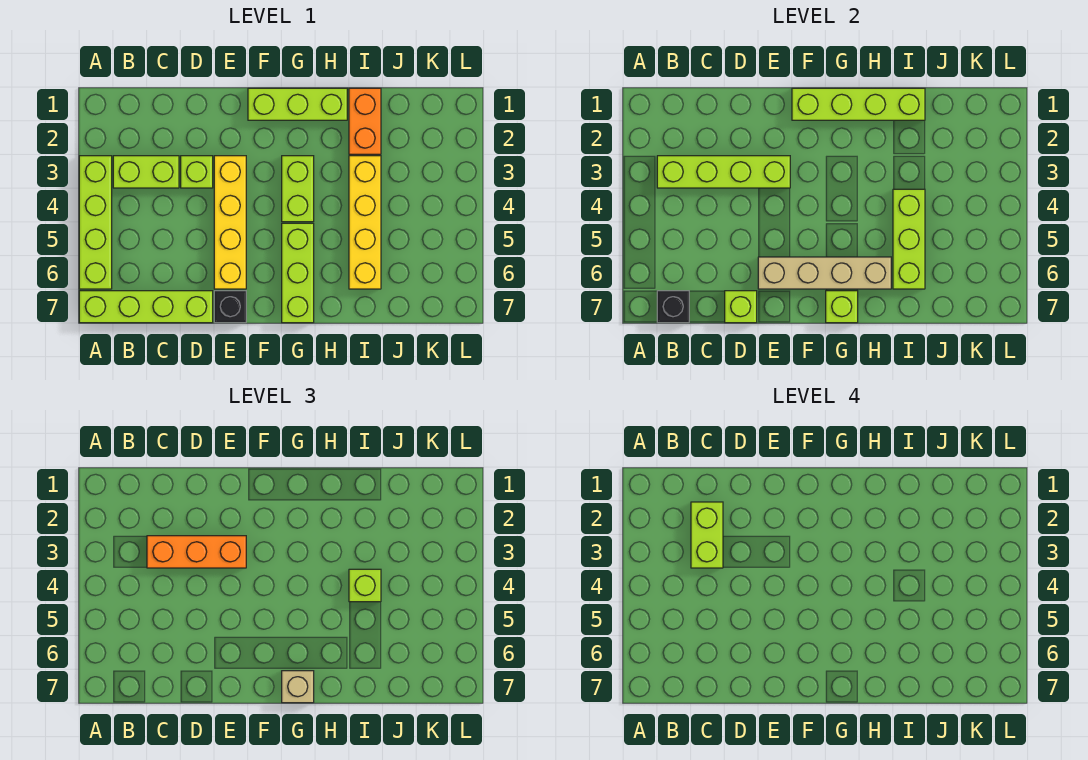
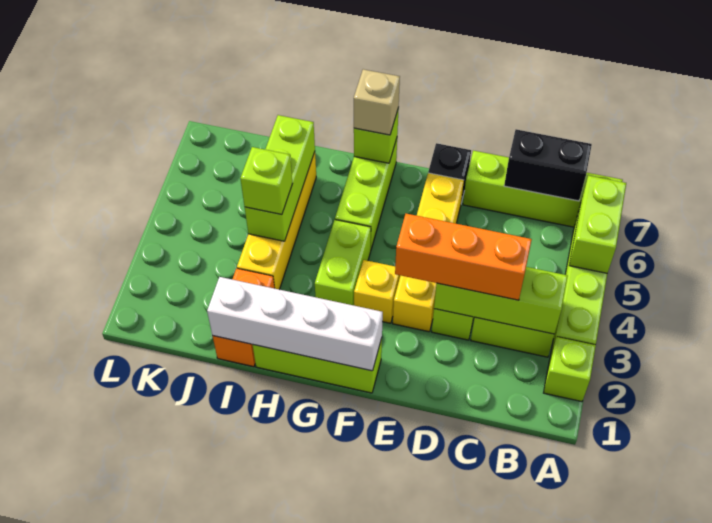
lime brick B3:E3 level 2 -> lime brick B3:D3 level 2
black brick B7 level 2 -> black brick B7:C7 level 2
lime brick C2:C3 level 4 -> lime brick A5:A6 level 2
lime brick D7 level 2 -> lime brick A2 level 1
tan brick E6:H6 level 2 -> none
lime brick F1:I1 level 2 -> white brick F1:I1 level 2
none -> yellow brick F3 level 1

